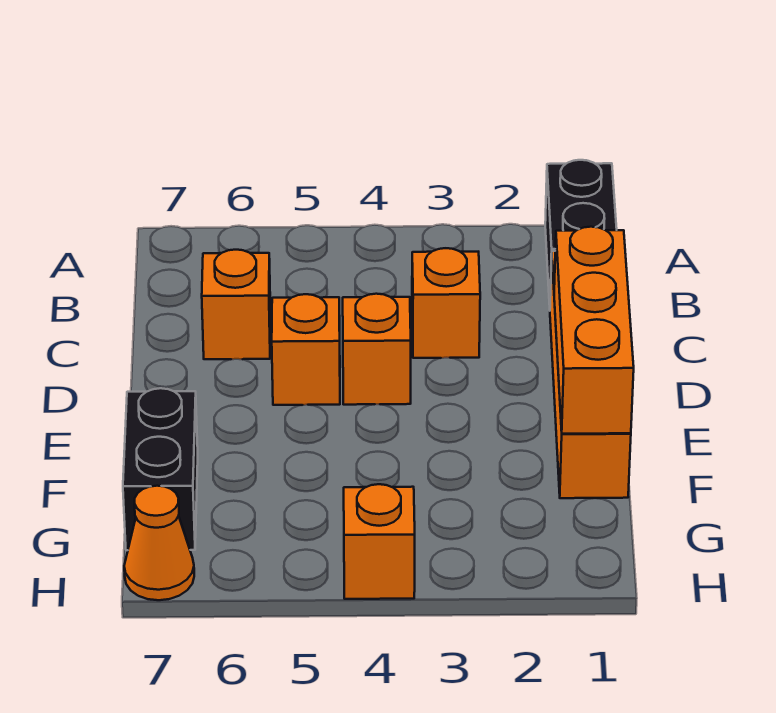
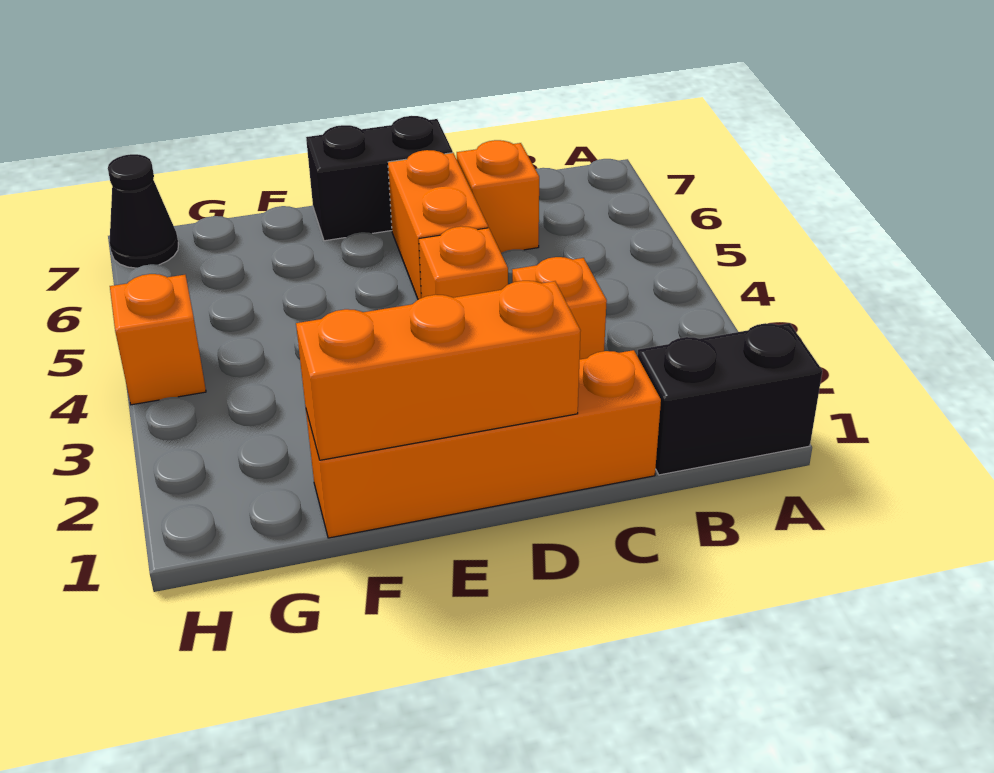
orange brick D5 level 1 -> orange brick D5:D6 level 1
black brick F7:G7 level 1 -> black brick D7:E7 level 1
orange cone H7 level 1 -> black cone H7 level 1

